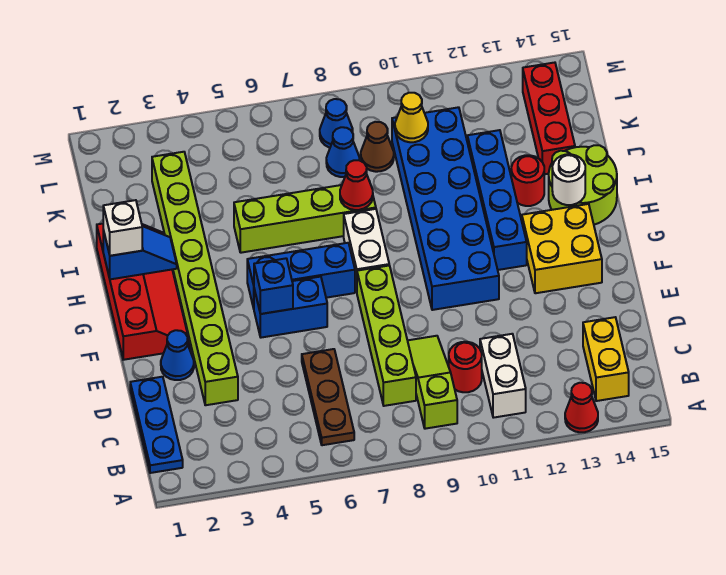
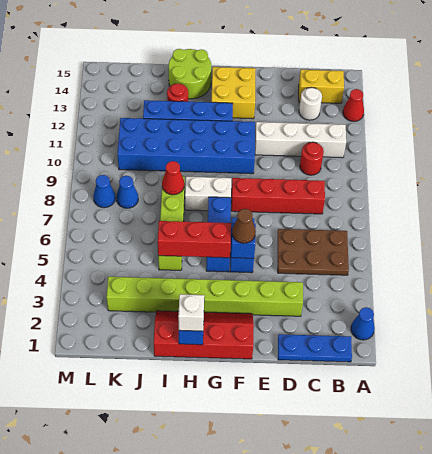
brown plate B6:D6 level 1 -> brown plate B5:D6 level 1
lime slope B9:D9 level 1 top B -> none
white brick B11:C11 level 1 -> white brick B11:E11 level 1
lime brick C8:F8 level 1 -> red brick C8:F8 level 1
blue cone E2 level 1 -> blue cone A2 level 1
white round brick H14 level 2 -> white round brick C13 level 1
red brick J14:L14 level 1 -> red brick G5:I5 level 2
brown cone K9 level 1 -> brown cone F5 level 3
yellow cone K10 level 2 -> none

